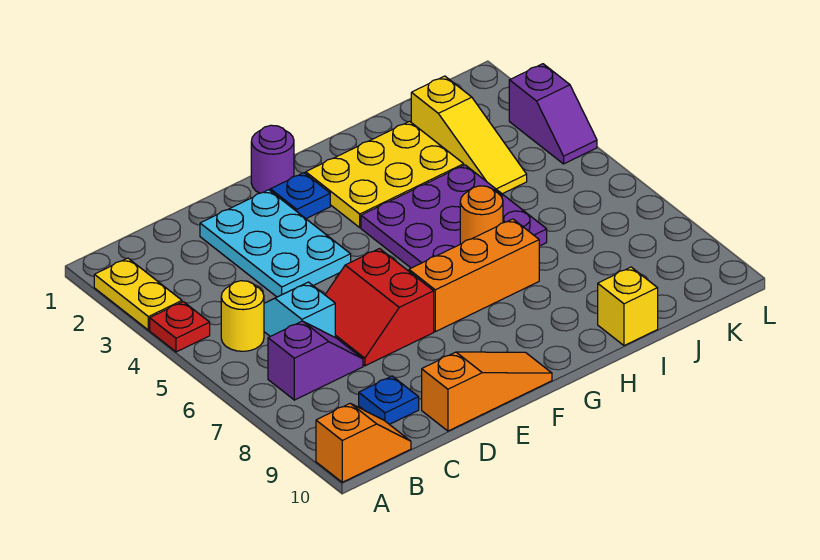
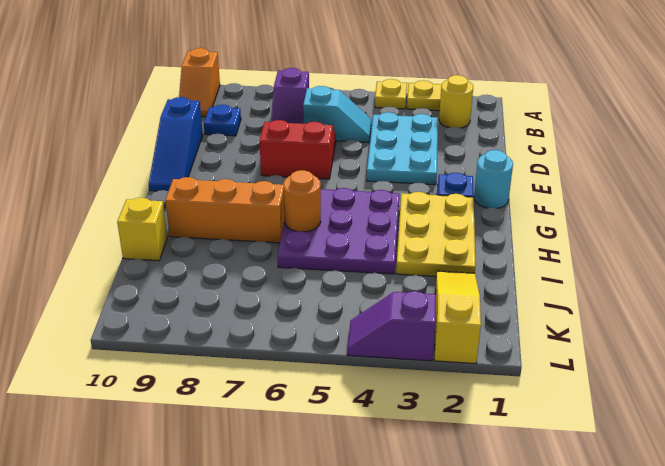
red plate A4 level 1 -> yellow plate A4 level 1
yellow round brick B5 level 1 -> yellow round brick B2 level 1
cyan plate D2:E4 level 1 -> cyan plate C3:E4 level 1
orange slope D10:F10 level 1 top D -> blue slope D10:F10 level 1 top D
purple round brick F1 level 1 -> cyan round brick F1 level 1
orange brick F7:H7 level 1 -> orange brick H7:H9 level 1
yellow slope J2:J4 level 1 top 2 -> yellow slope J2:L2 level 1 top L

